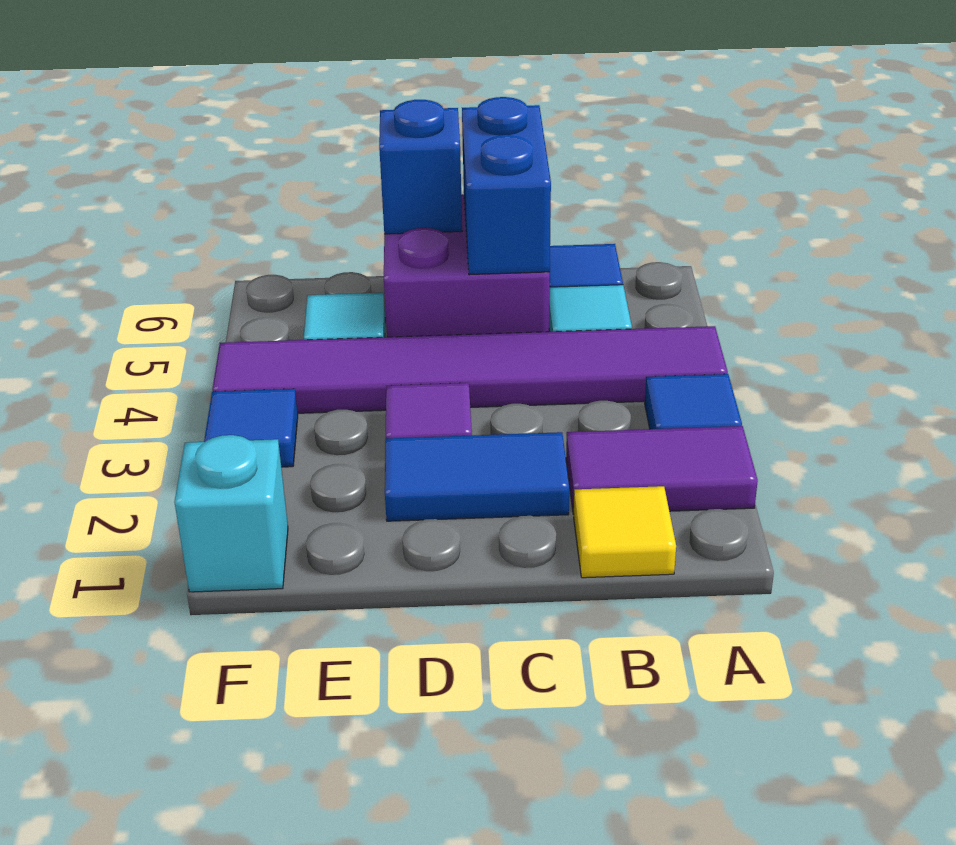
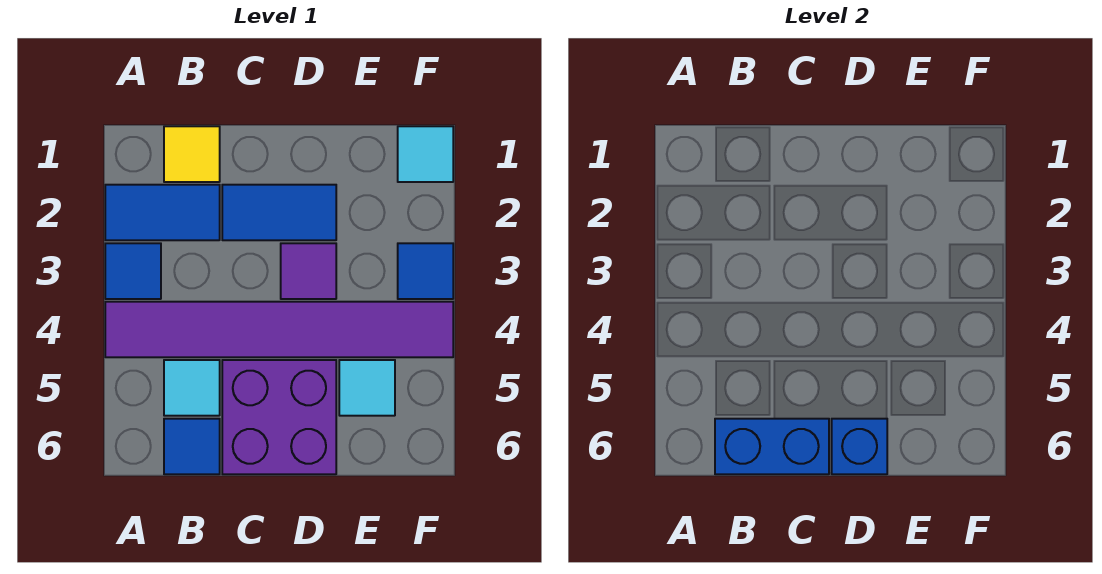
purple tile A2:B2 level 1 -> blue tile A2:B2 level 1
blue brick C5:C6 level 2 -> blue brick B6:C6 level 2
cyan brick F1 level 1 -> cyan tile F1 level 1

